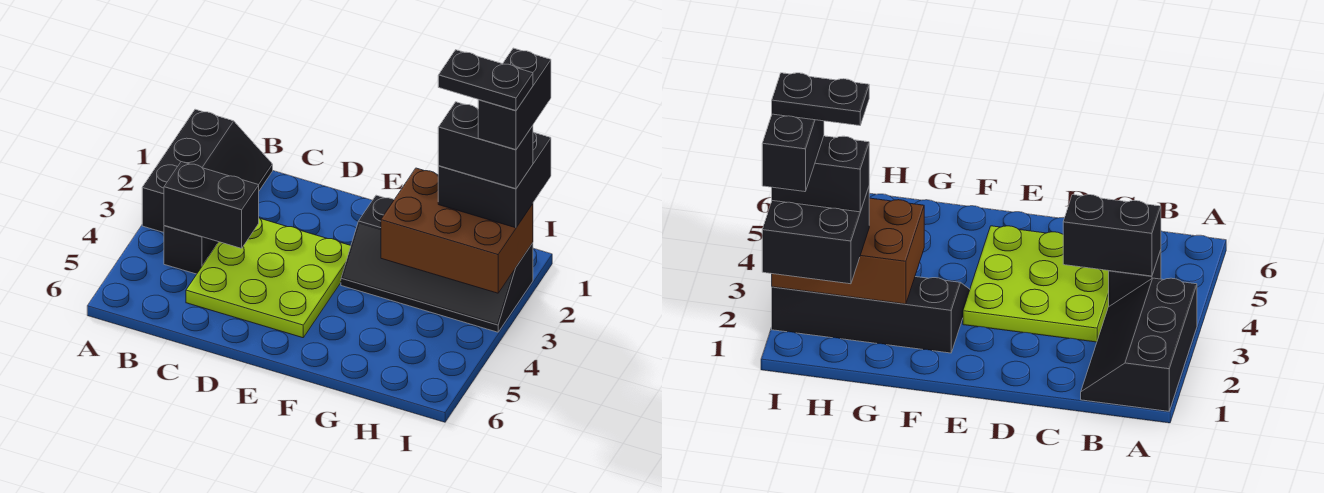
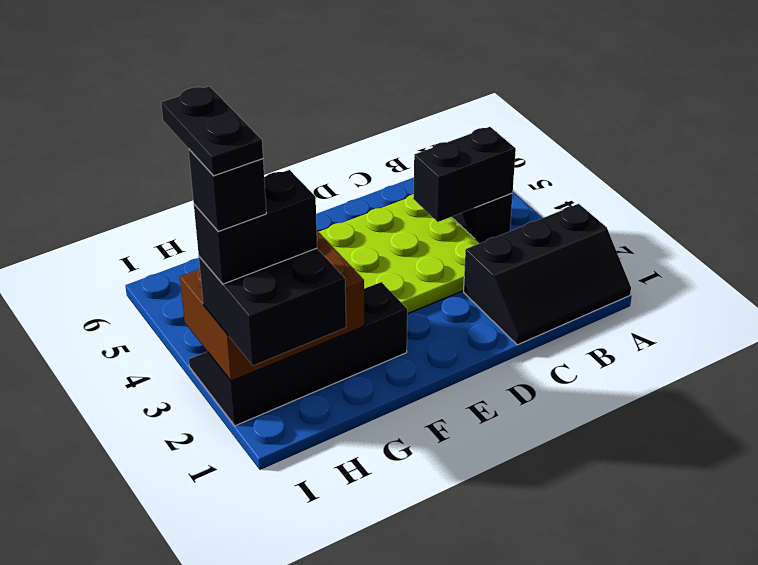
black slope A1:B3 level 1 top A -> black slope A1:C2 level 1 top 2
black plate H2:I2 level 6 -> black plate I2:I3 level 6
black brick I1:I2 level 5 -> black brick I2 level 5

